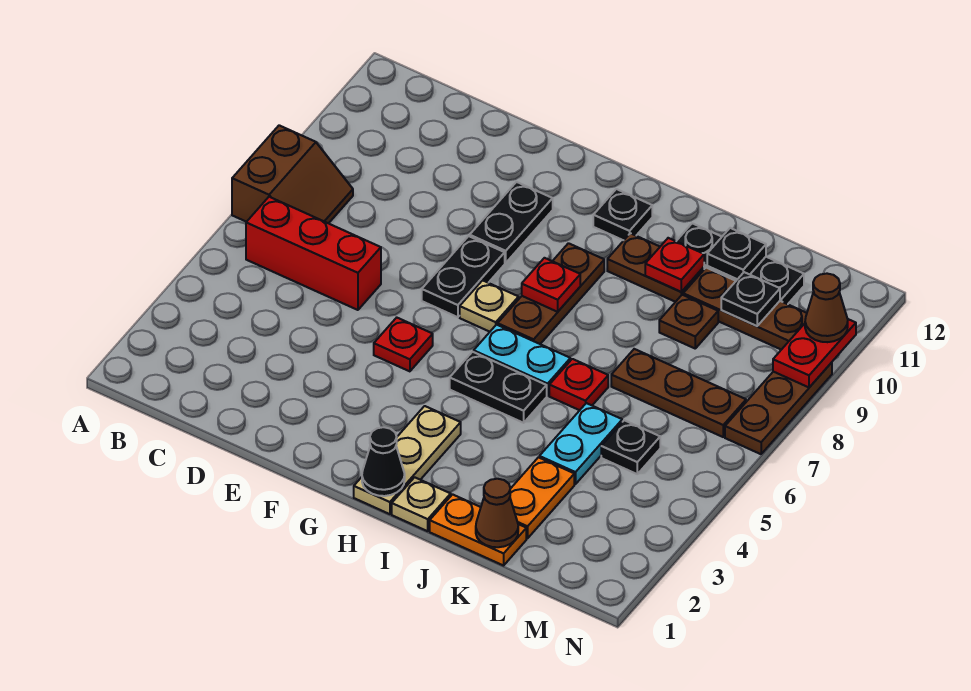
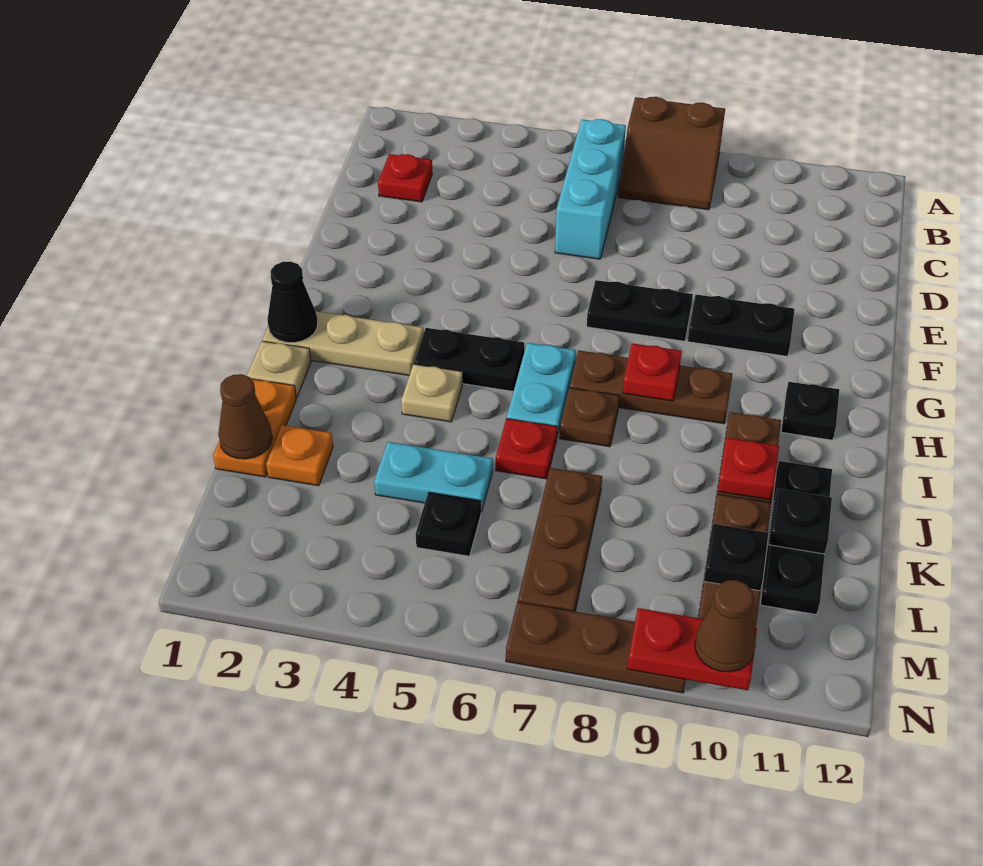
red brick B6:D6 level 1 -> cyan brick B6:D6 level 1
red plate F5 level 1 -> red plate C2 level 1
tan plate G7 level 1 -> tan plate I4 level 1
black plate H5:I5 level 1 -> black plate H4:H5 level 1
orange plate K2:K3 level 1 -> orange plate K2 level 1
brown plate K9 level 1 -> brown plate I7 level 1

